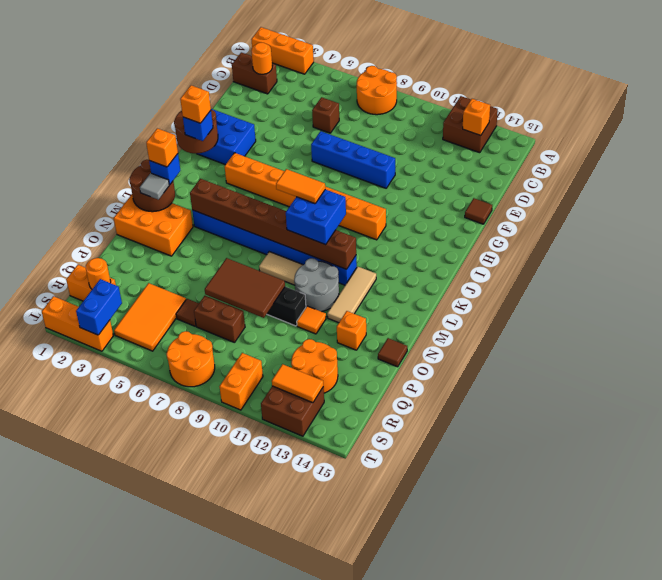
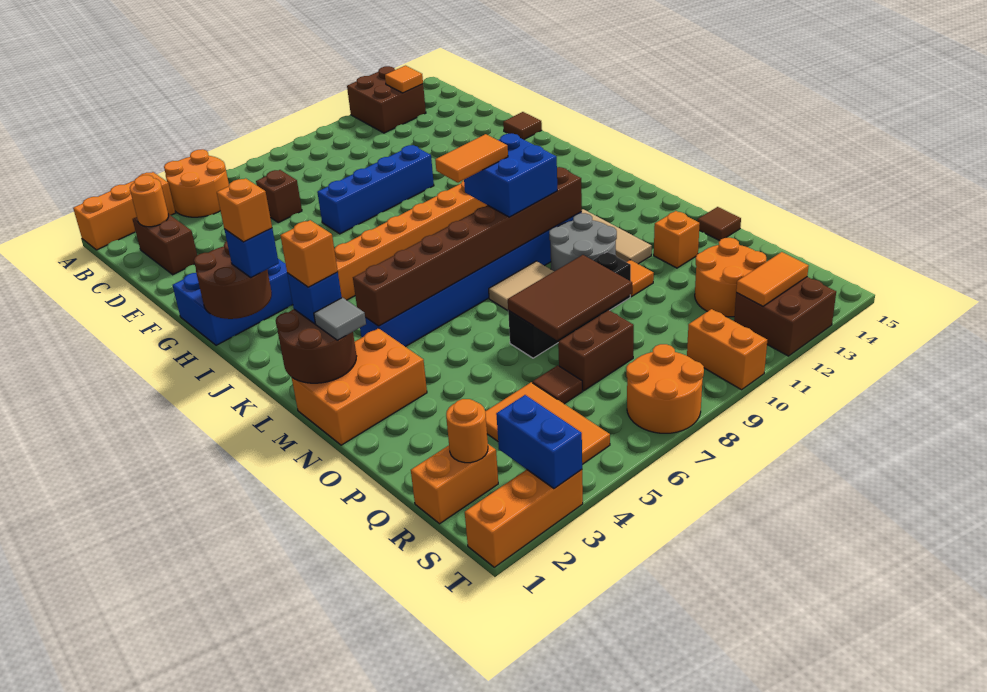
orange round brick A7:B8 level 1 -> orange round brick A4:B5 level 1
orange brick B13 level 2 -> orange tile B13 level 2
brown brick C1:C2 level 1 -> brown brick C2:D2 level 1

